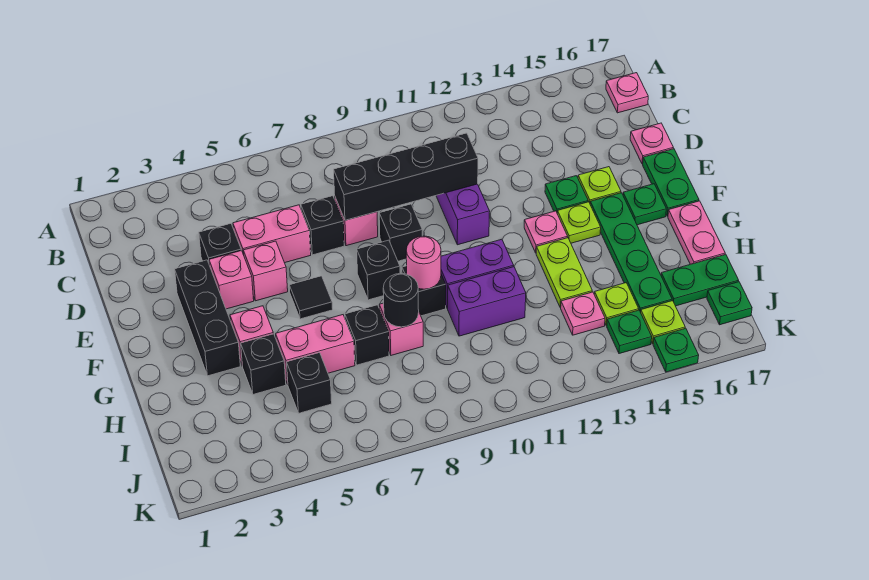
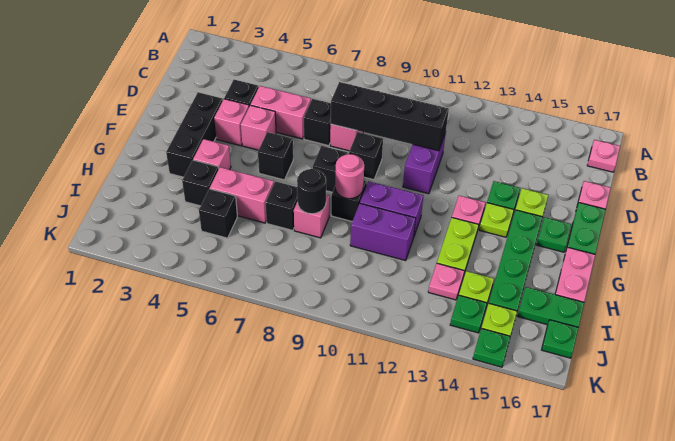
black tile F6 level 1 -> black brick F6 level 1

